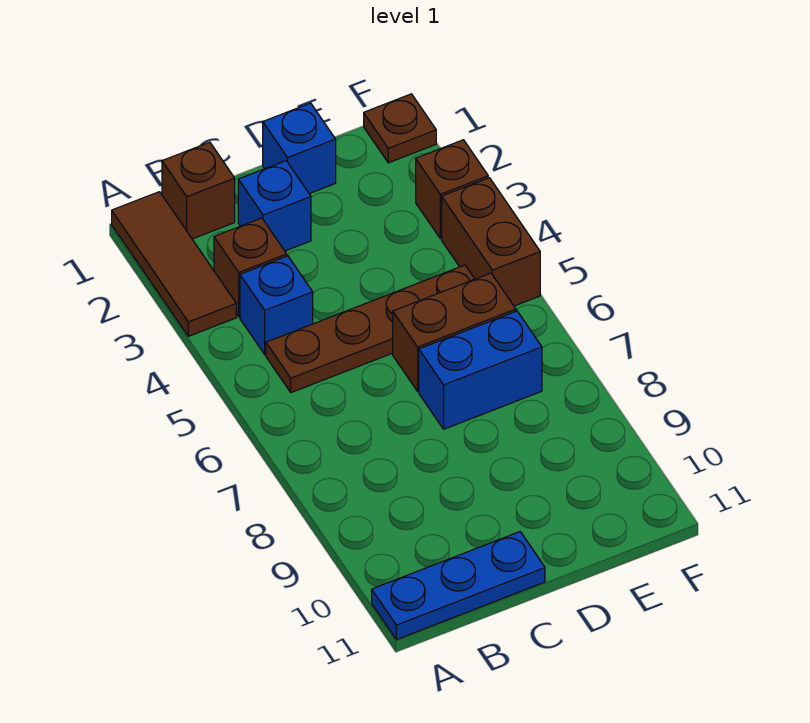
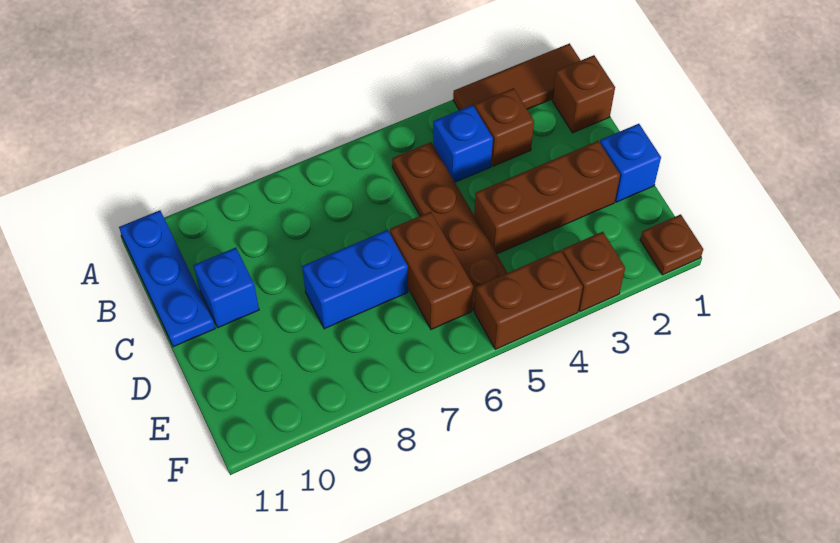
blue brick C2 level 1 -> blue brick C10 level 1
none -> brown brick D2:D4 level 1
blue brick D7:E7 level 1 -> blue brick D7:D8 level 1

